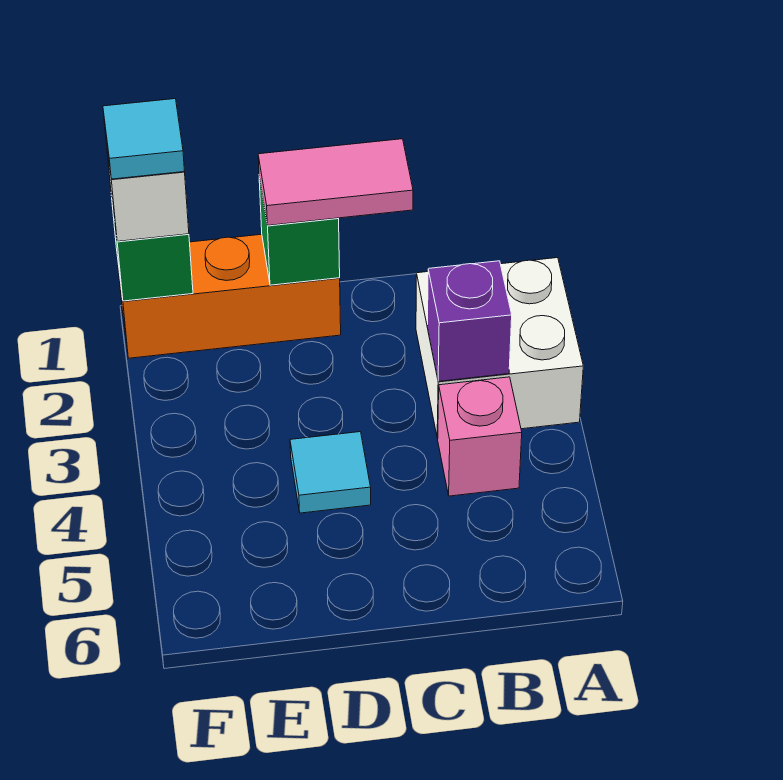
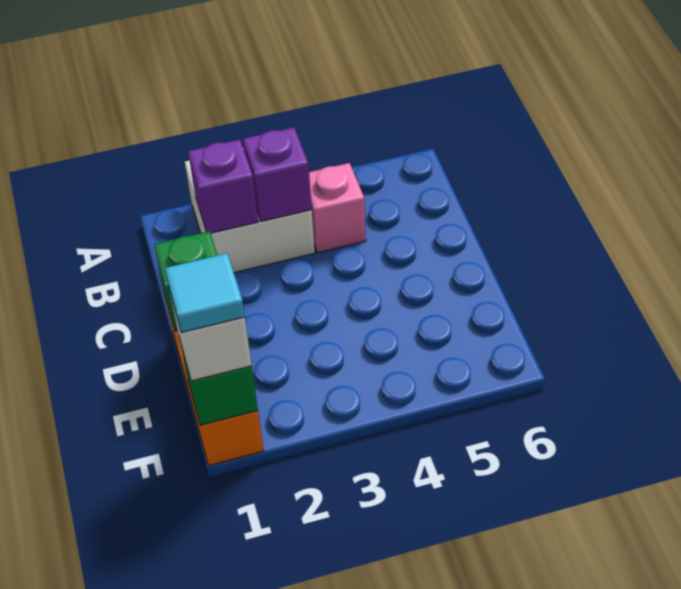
none -> purple brick B2 level 2
pink tile C1:D1 level 3 -> none
cyan tile D4 level 1 -> none

